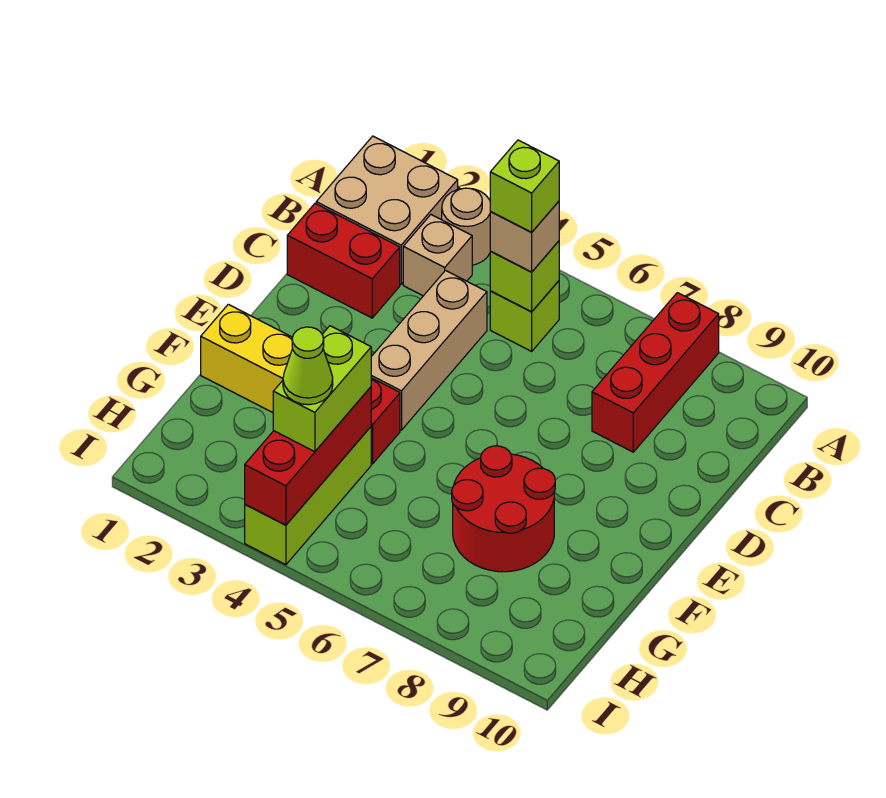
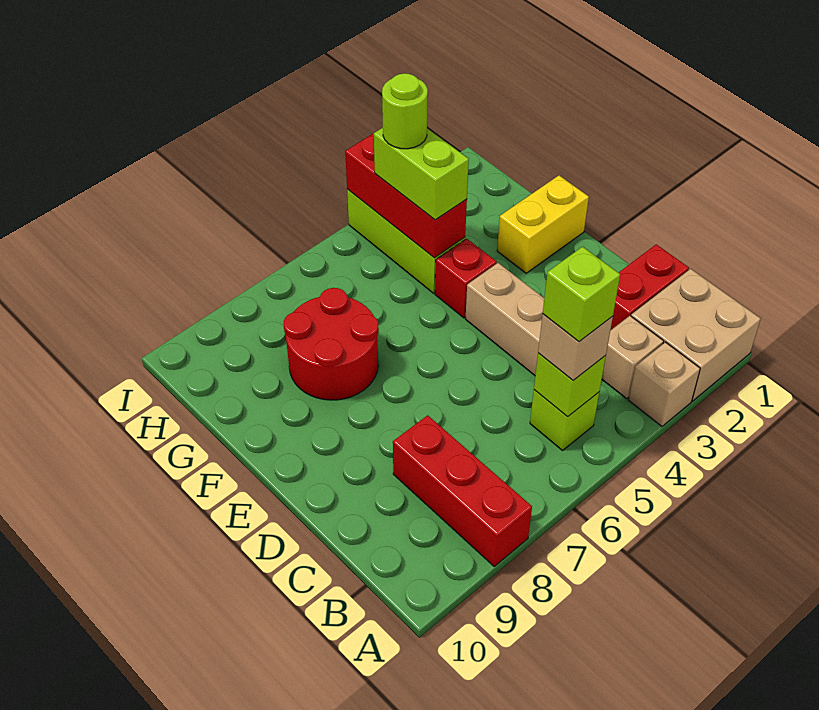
tan round brick A3 level 1 -> tan brick A3 level 1
lime cone H4 level 4 -> lime round brick H4 level 4

